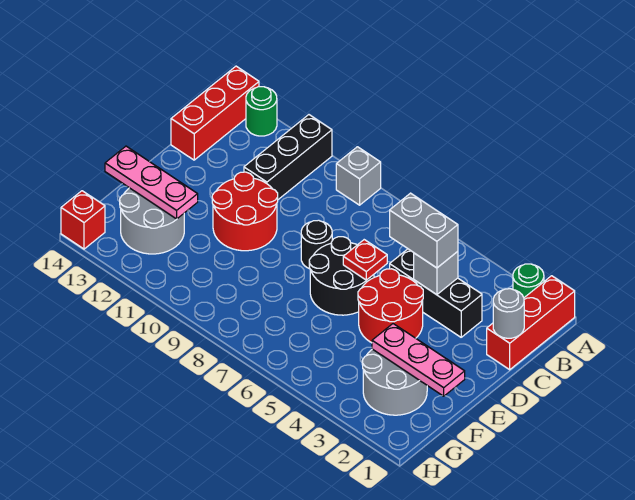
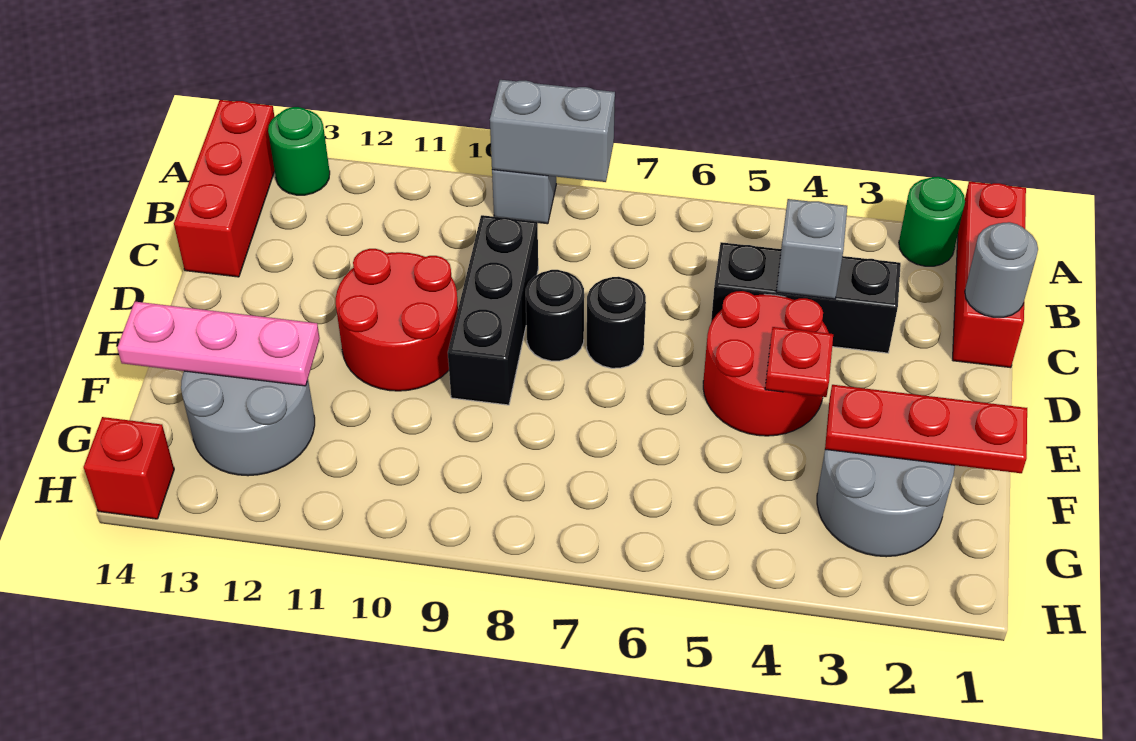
black brick A11:C11 level 1 -> black brick C9:E9 level 1
grey brick C4:C5 level 3 -> grey brick A8:A9 level 2
black round brick D6:E7 level 1 -> black round brick D7 level 1
red plate D6 level 2 -> red plate E4 level 2
pink plate F1:F3 level 2 -> red plate F1:F3 level 2

